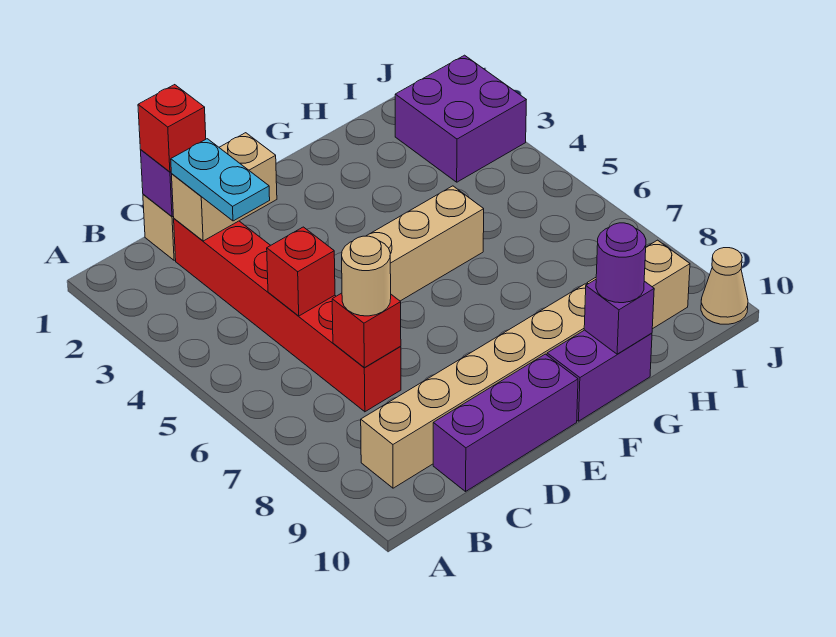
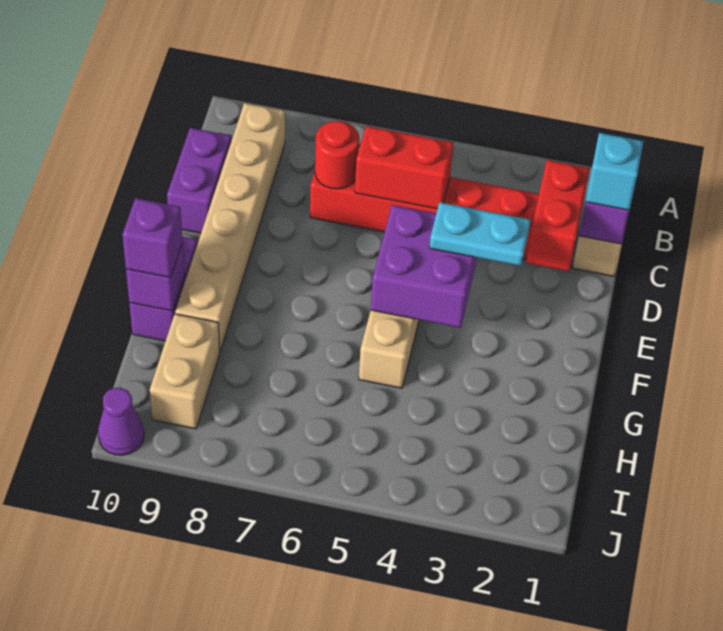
red brick C1 level 3 -> cyan brick C1 level 3
tan brick C2:D2 level 2 -> red brick C2:D2 level 2
cyan plate C2:C3 level 3 -> cyan plate E3:E4 level 3
red brick C5 level 2 -> red brick C5:C6 level 2
red brick C7 level 2 -> red round brick C7 level 2
tan round brick C7 level 3 -> none
purple brick C10:E10 level 1 -> purple brick C10:D10 level 1
purple round brick G10 level 3 -> purple brick G10 level 3
purple brick I2:J3 level 1 -> purple brick E4:F5 level 2
tan cone J10 level 1 -> purple cone J10 level 1

